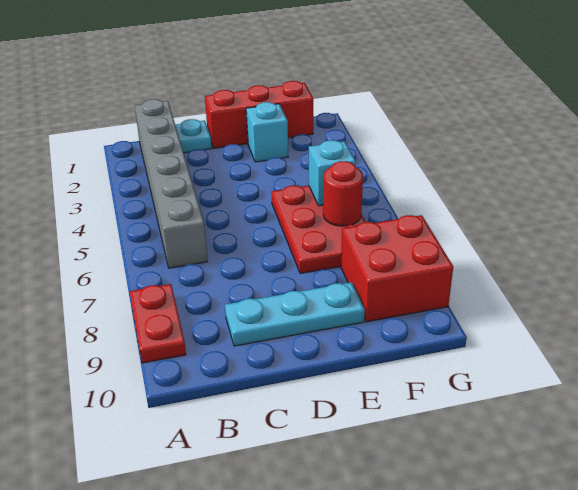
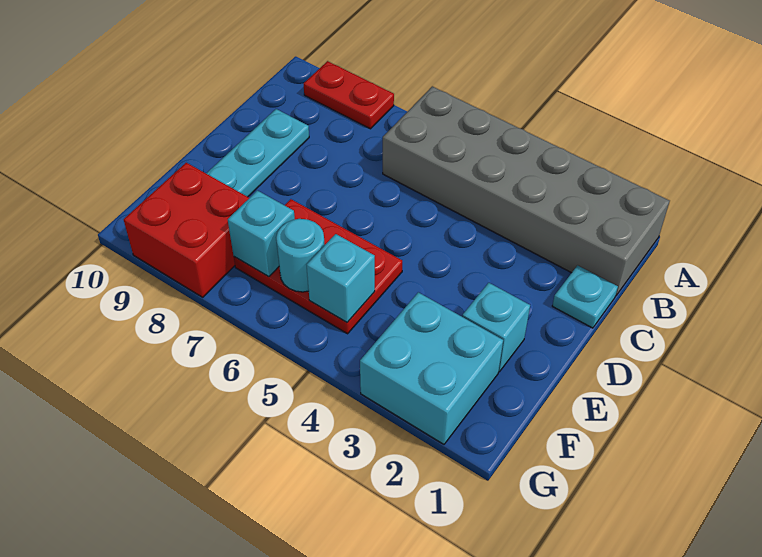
grey brick B1:B6 level 1 -> grey brick A1:B6 level 1
red brick D1:F1 level 1 -> none
none -> cyan brick F2:G3 level 1
red round brick F6 level 2 -> cyan round brick F6 level 2
none -> cyan brick F7 level 2

